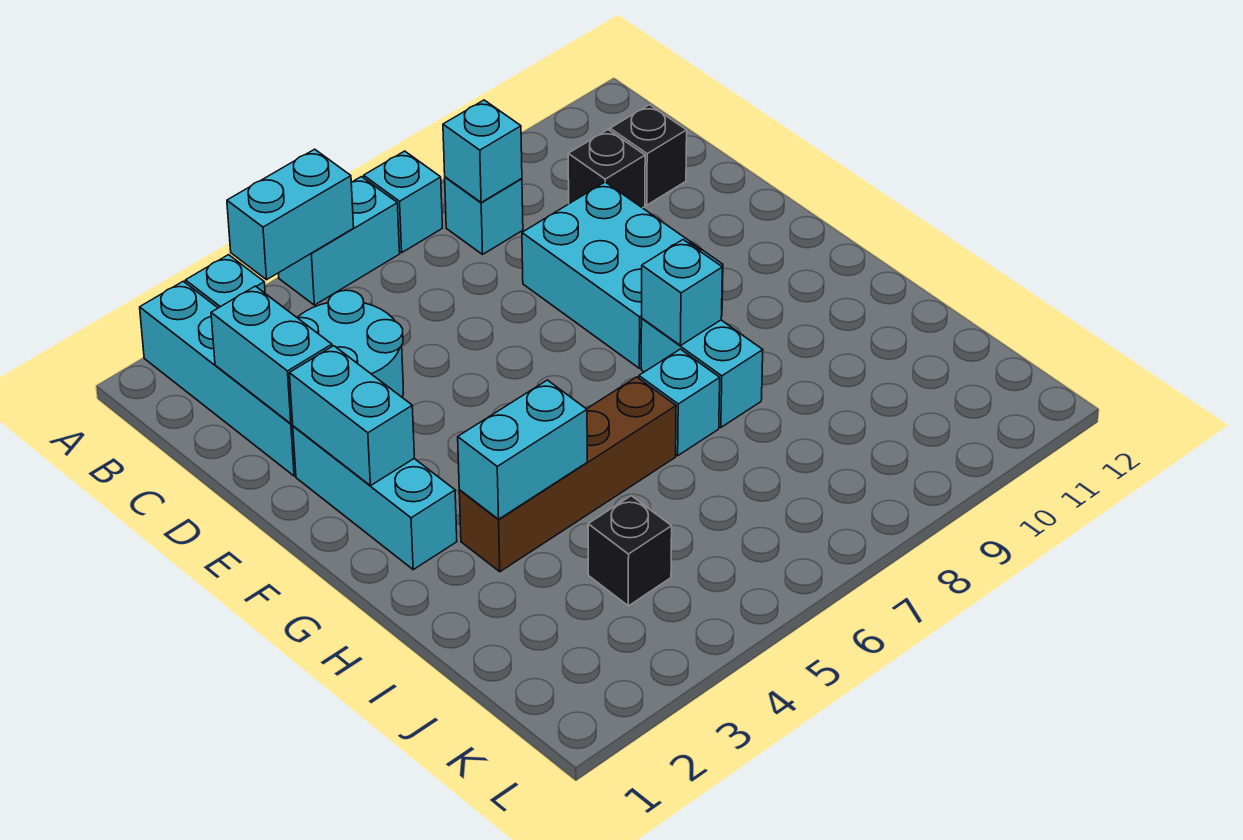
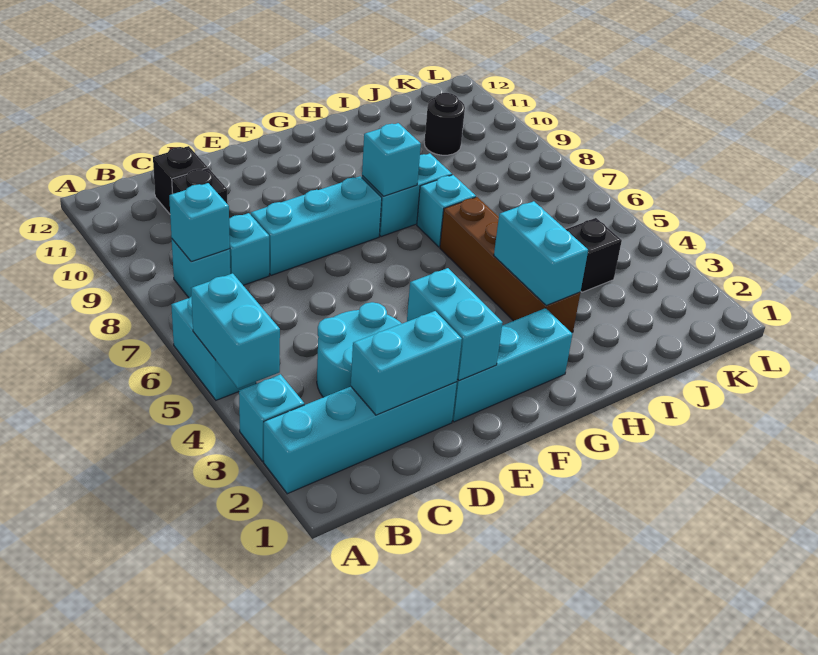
cyan brick A7 level 1 -> cyan brick C8 level 1
cyan brick D8:F9 level 1 -> cyan brick D8:F8 level 1
cyan brick E2:F2 level 2 -> cyan brick E2:E3 level 2
none -> black round brick J10 level 1

